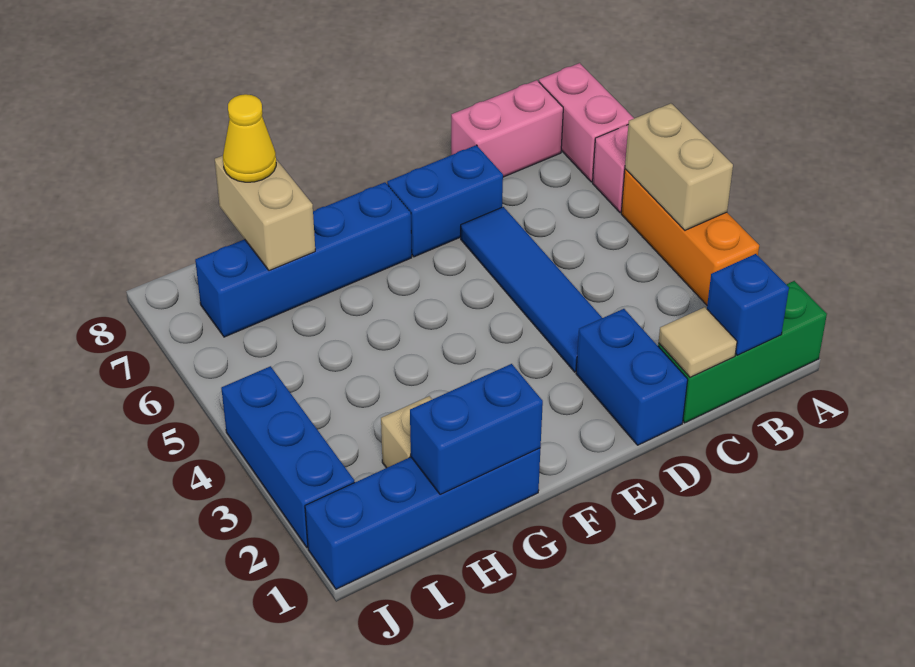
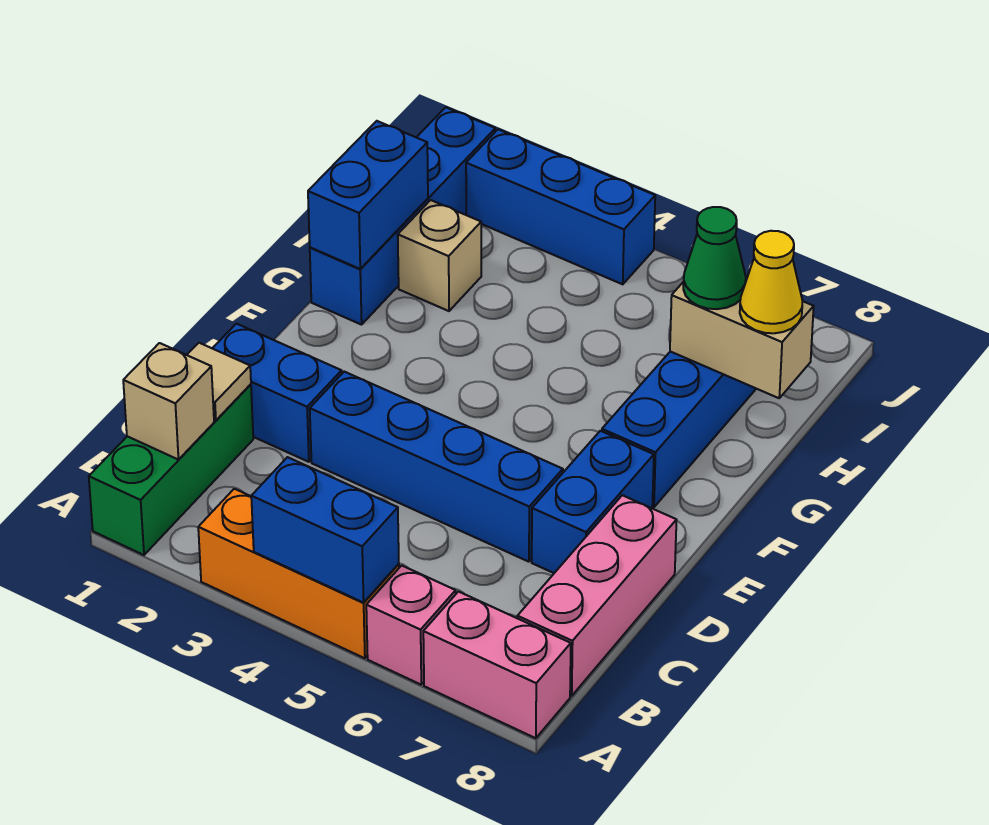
tan brick A4:A5 level 2 -> blue brick A4:A5 level 2
blue brick B1 level 2 -> tan brick B1 level 2
pink brick B8:C8 level 1 -> pink brick B8:D8 level 1
blue tile D3:D6 level 1 -> blue brick D3:D6 level 1
none -> green cone H7 level 3

